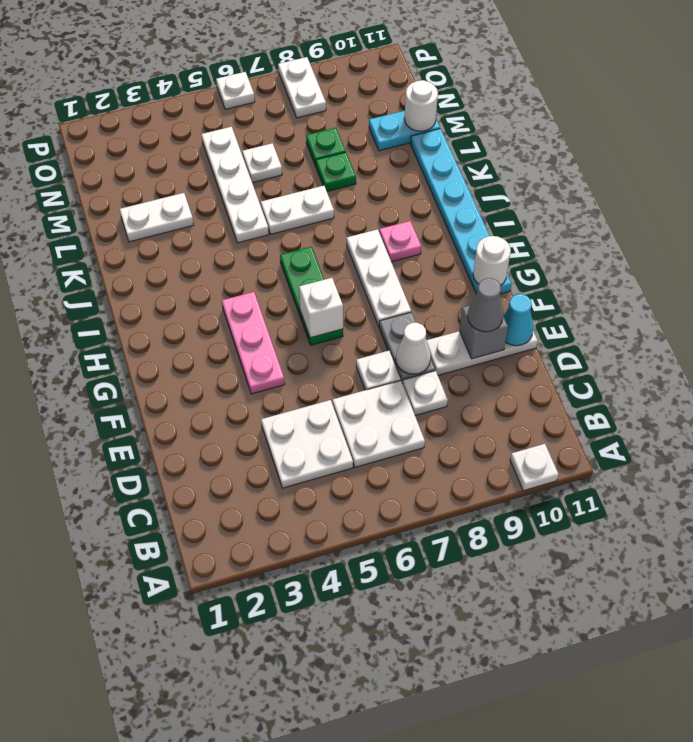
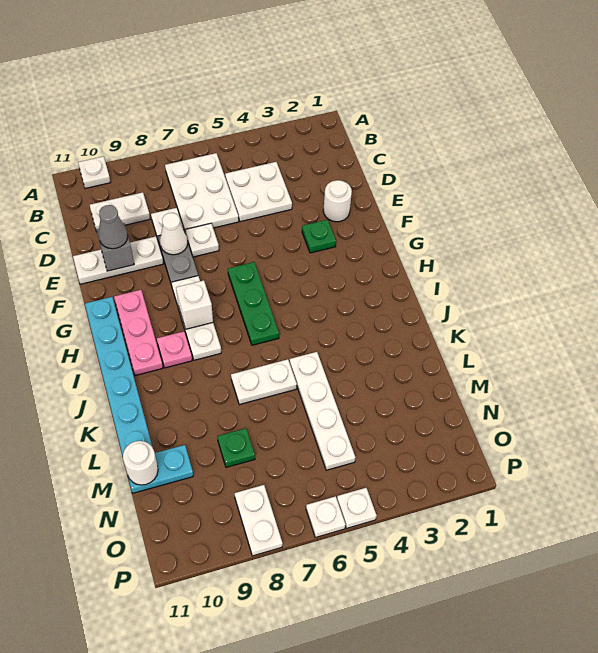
white plate C6:D7 level 1 -> white plate B6:D7 level 1
cyan cone E11 level 2 -> none
pink plate F4:H4 level 1 -> pink plate G10:I10 level 1
white brick G6 level 2 -> white brick H8 level 2
white round brick G11 level 2 -> white round brick E2 level 1
white plate L2:L3 level 1 -> white plate C9:C10 level 1
green plate L8 level 1 -> green plate F3 level 1
white plate M6 level 1 -> white plate P5 level 1

